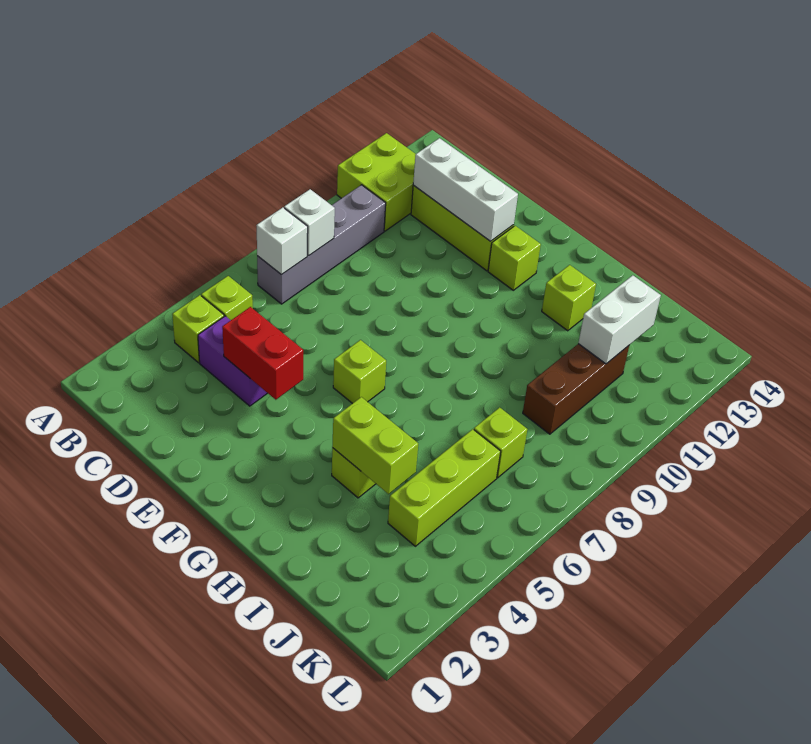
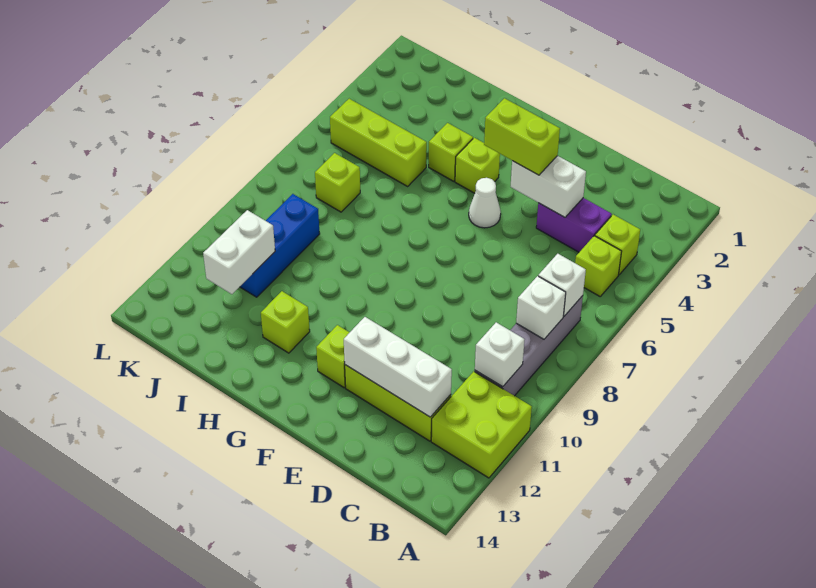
none -> white brick B10 level 2
red brick D4:E4 level 2 -> white brick D4:E4 level 2
none -> white cone F5 level 1
lime brick F6 level 1 -> lime brick G4 level 1
lime brick H4:I4 level 2 -> lime brick E4:F4 level 3
lime brick J4:J6 level 1 -> lime brick I5:K5 level 1
brown brick J9:J11 level 1 -> blue brick J9:J11 level 1

